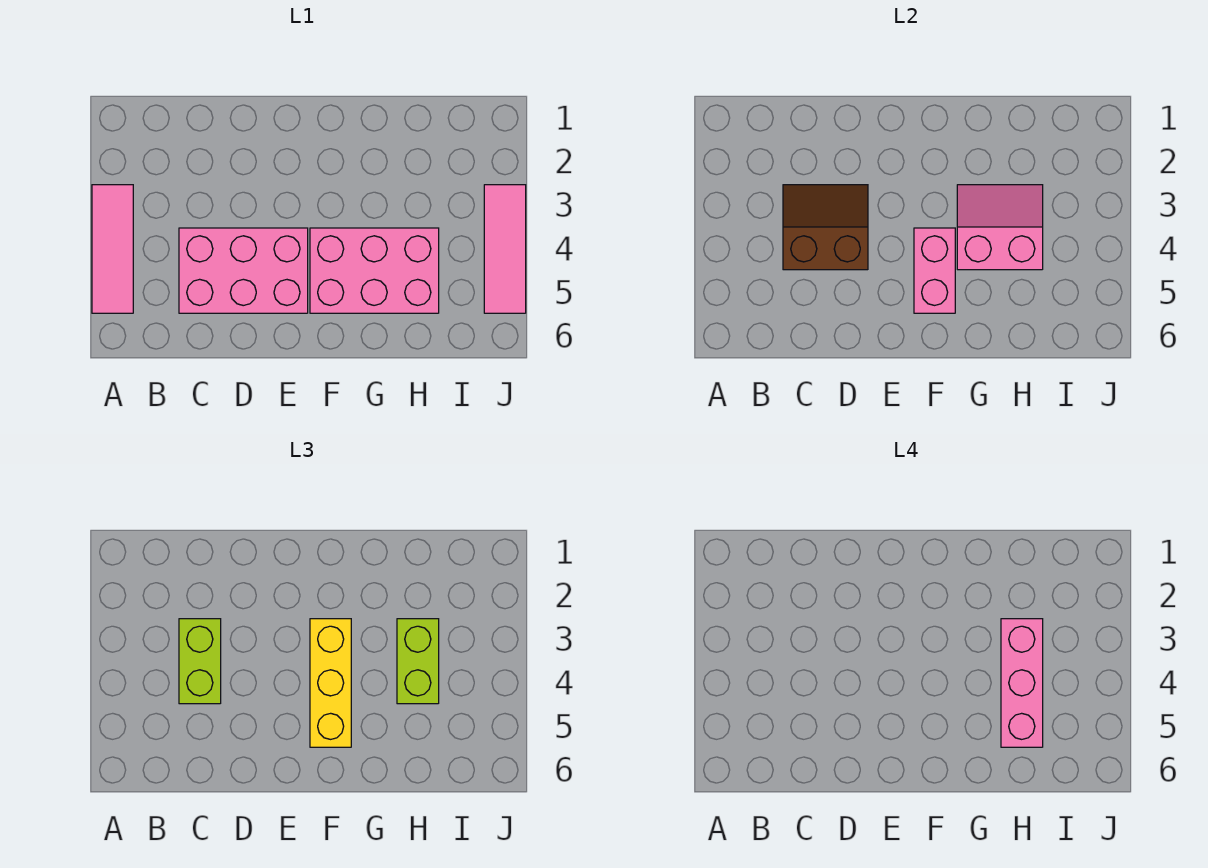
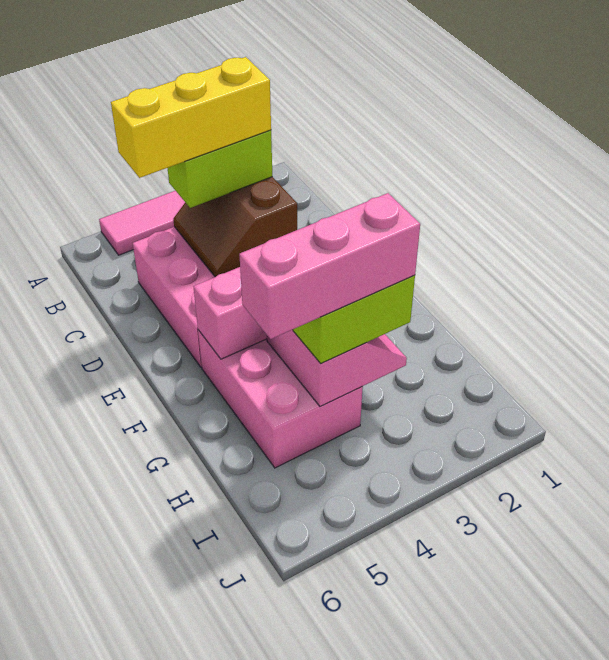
brown slope C3:D4 level 2 top 4 -> brown slope C3:D4 level 2 top 3
yellow brick F3:F5 level 3 -> yellow brick C3:C5 level 4
pink tile J3:J5 level 1 -> none

